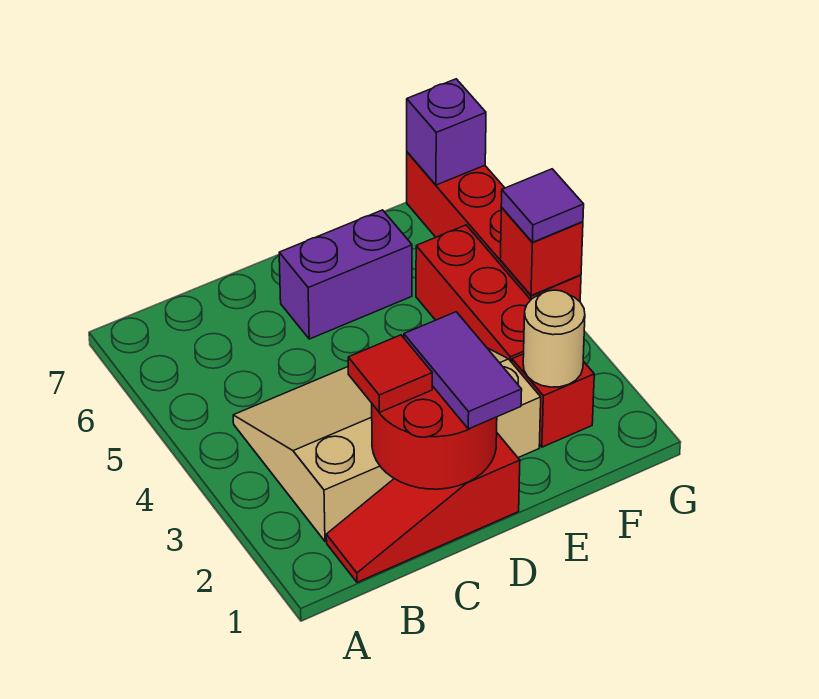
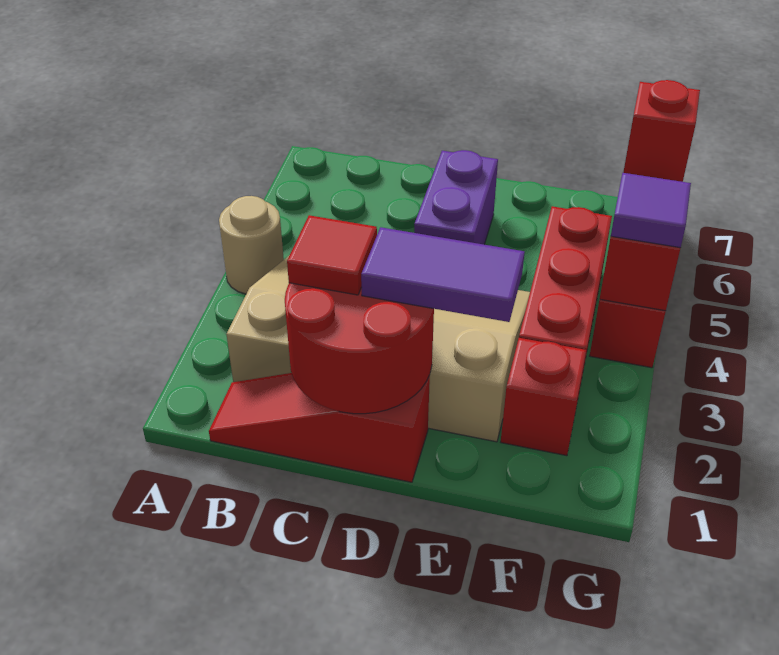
purple tile D1:D2 level 3 -> purple tile D2:E2 level 3
purple brick D6:E6 level 1 -> purple brick D5:D6 level 1
tan round brick F2 level 2 -> tan round brick A4 level 1
purple brick G7 level 2 -> red brick G7 level 2

